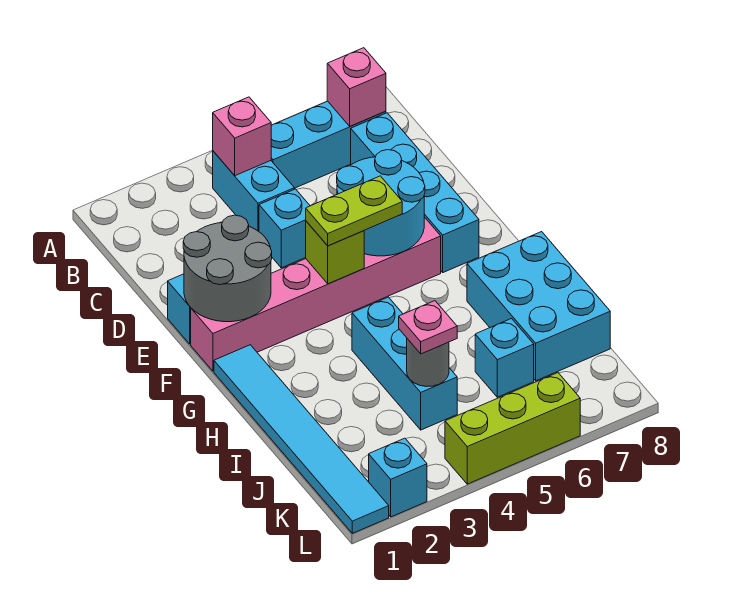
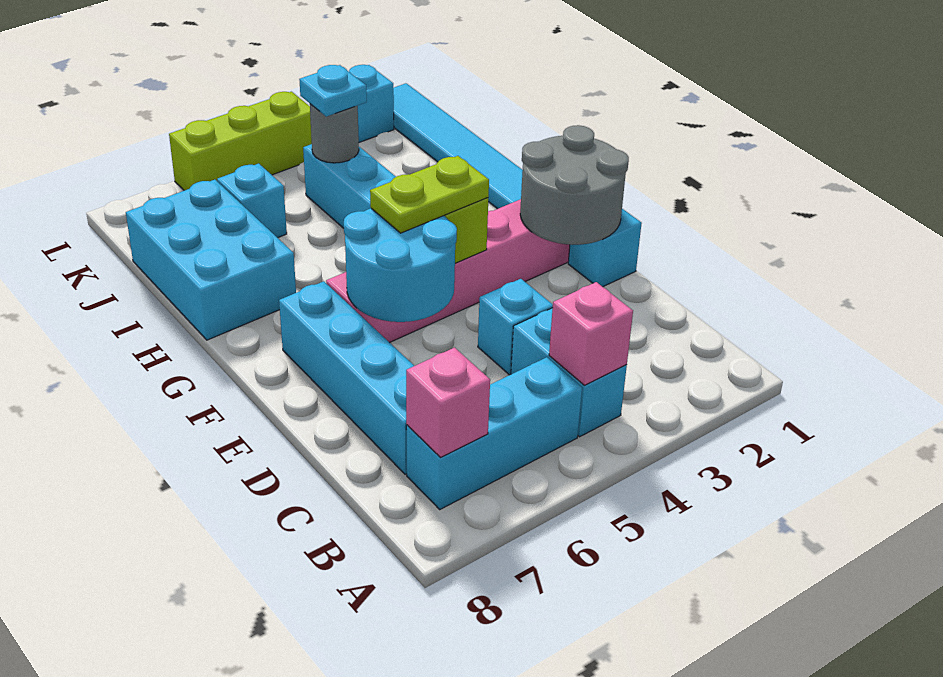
pink plate J4 level 3 -> cyan plate J4 level 3

